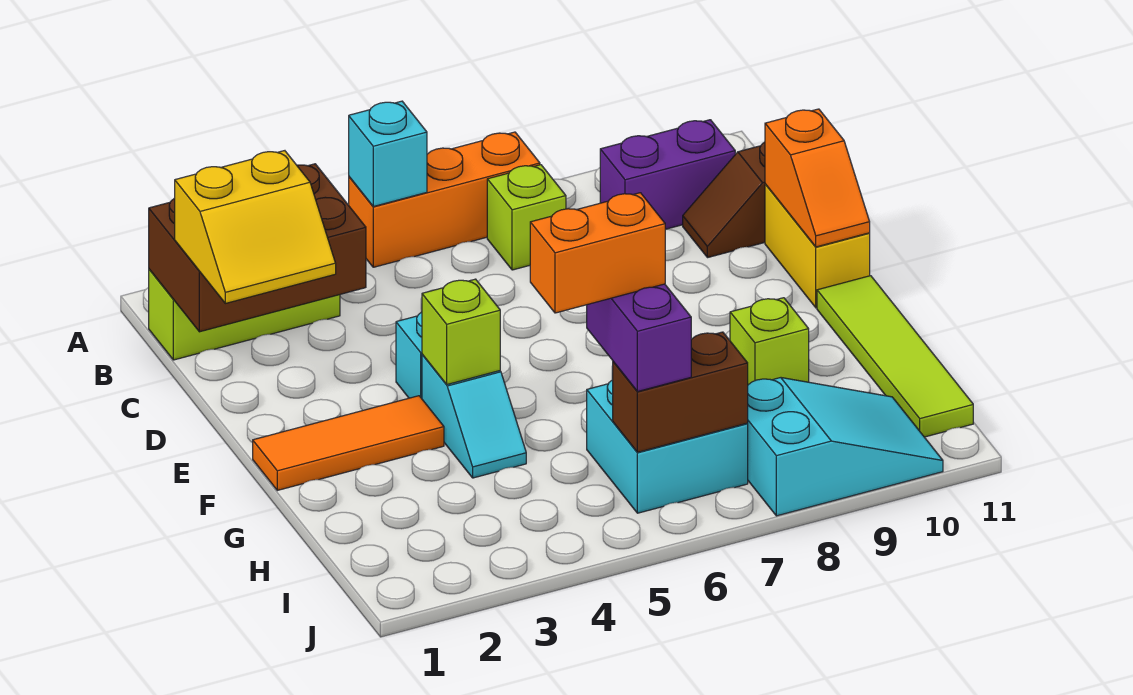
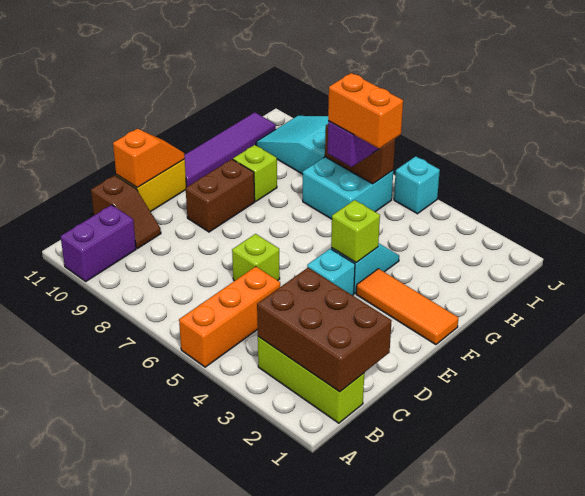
orange brick A5:A7 level 1 -> orange brick A5:C5 level 1
cyan brick A5 level 2 -> cyan brick J5 level 1
lime brick B7 level 1 -> lime brick D6 level 1
purple brick B9:B10 level 1 -> purple brick A10:B10 level 1
yellow slope C1:D2 level 3 top C -> none
none -> brown brick E9:F9 level 1
lime tile F11:I11 level 1 -> purple tile F11:I11 level 1

